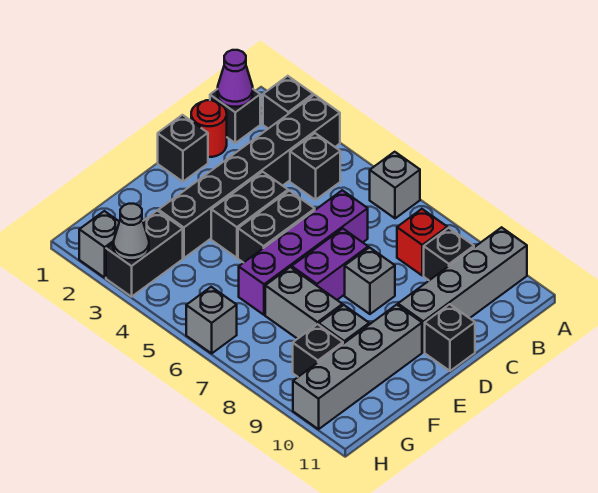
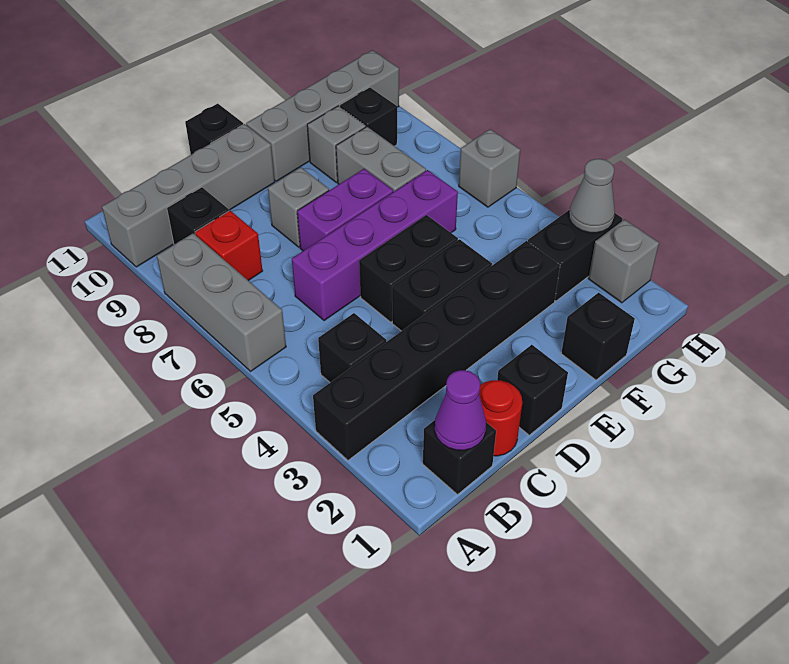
black brick A2 level 1 -> black brick F1 level 1
grey brick A6 level 1 -> grey brick A6:A8 level 1

